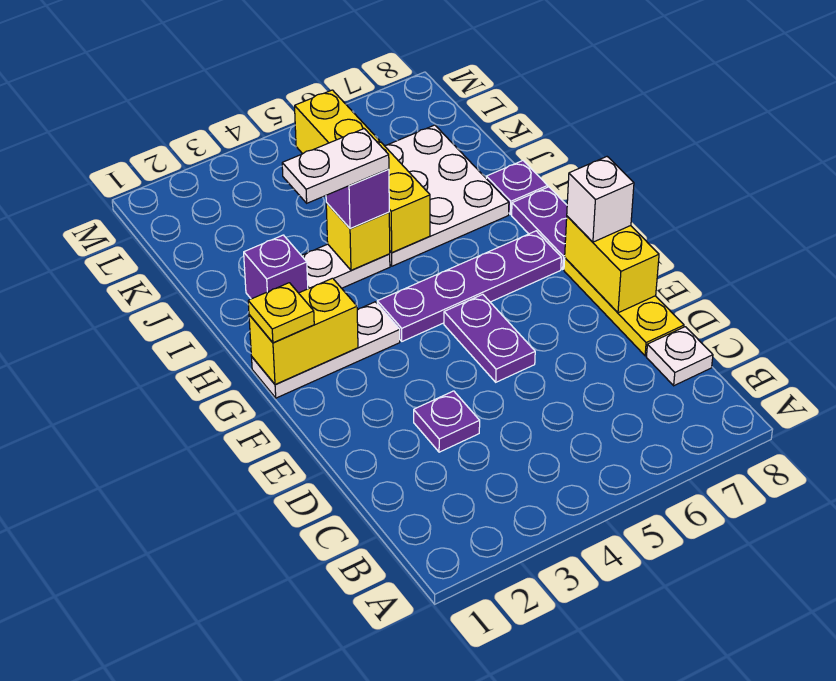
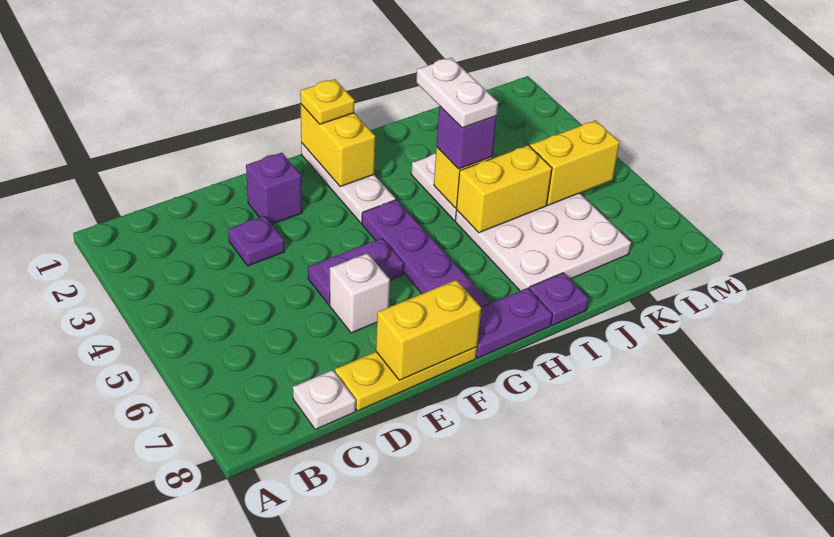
white brick F8 level 3 -> white brick E6 level 1
purple brick I2 level 1 -> purple brick E2 level 1

